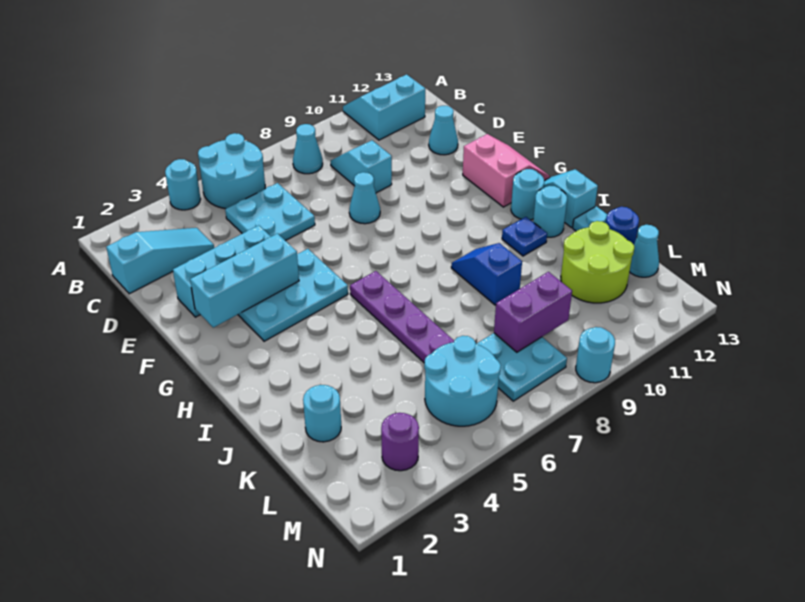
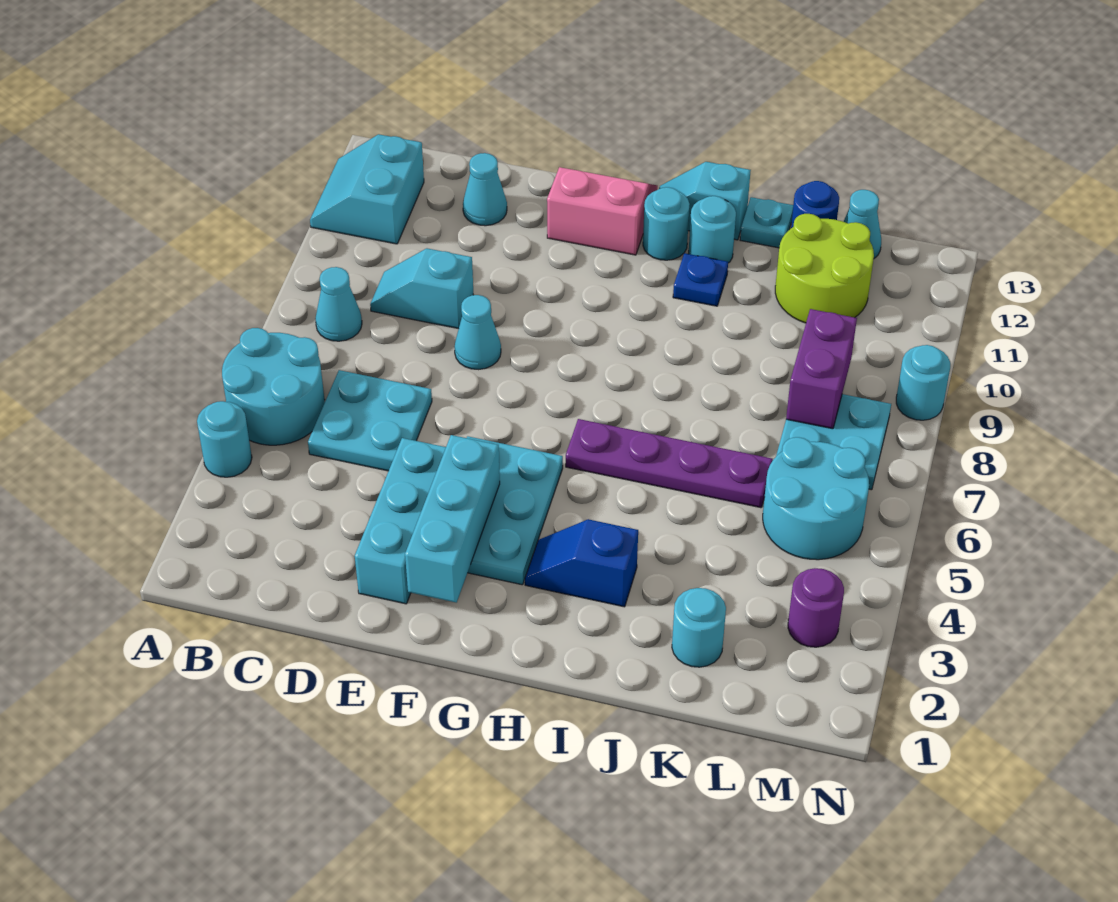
cyan slope C1:C3 level 1 top 1 -> none
blue slope I9:J9 level 1 top J -> blue slope H3:I3 level 1 top I

